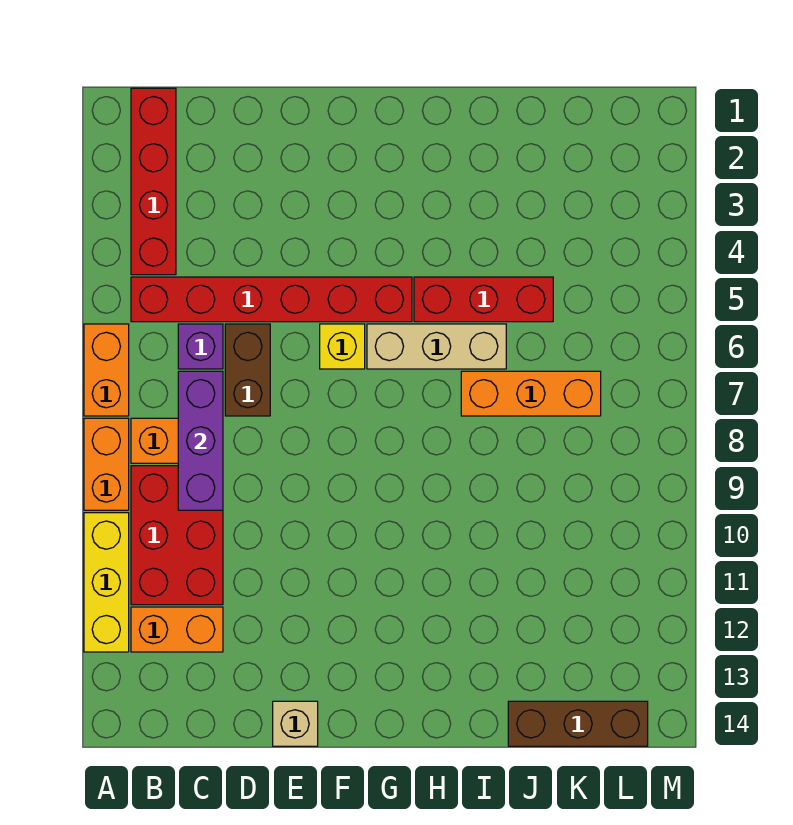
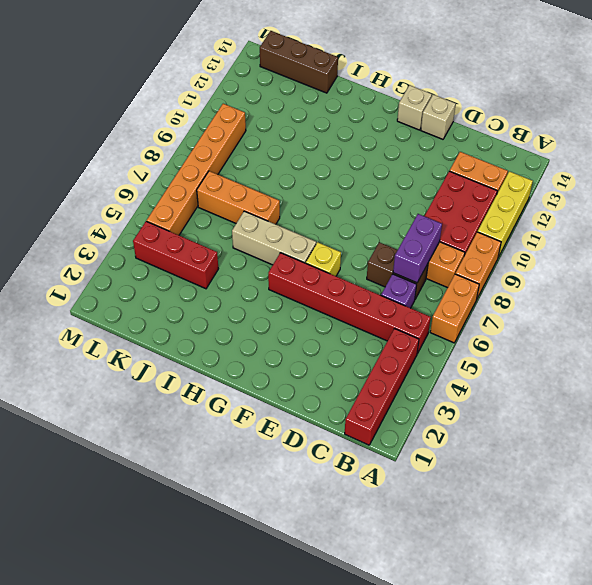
purple brick C7:C9 level 2 -> purple brick C7:C8 level 2
brown brick D6:D7 level 1 -> brown brick C7:D7 level 1
none -> tan brick F14 level 1
red brick H5:J5 level 1 -> red brick J4:L4 level 1
none -> orange brick L5:L10 level 1

